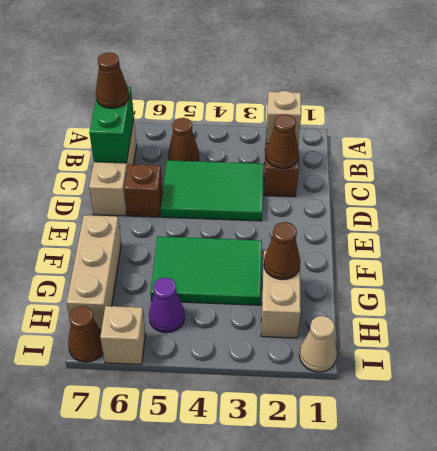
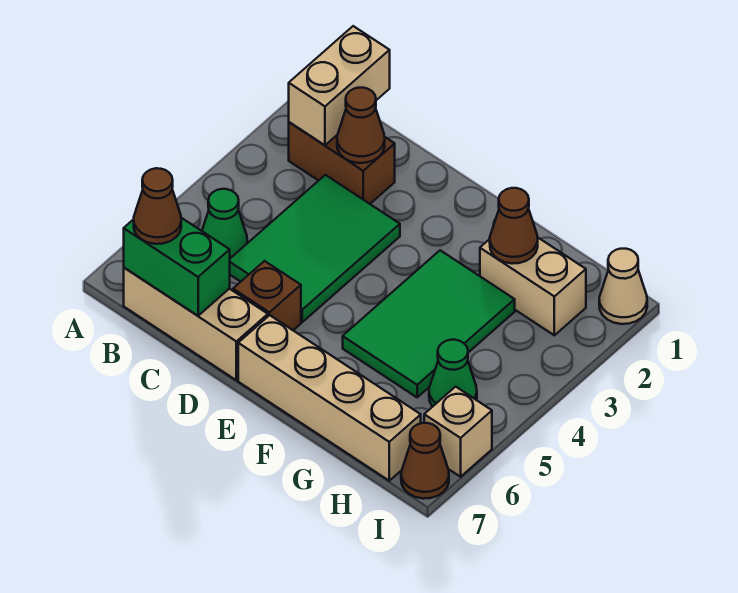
tan brick B2 level 2 -> tan brick B1:B2 level 2
brown cone B5 level 1 -> green cone B5 level 1
tan brick F7:H7 level 1 -> tan brick E7:H7 level 1
purple cone H5 level 1 -> green cone H5 level 1

